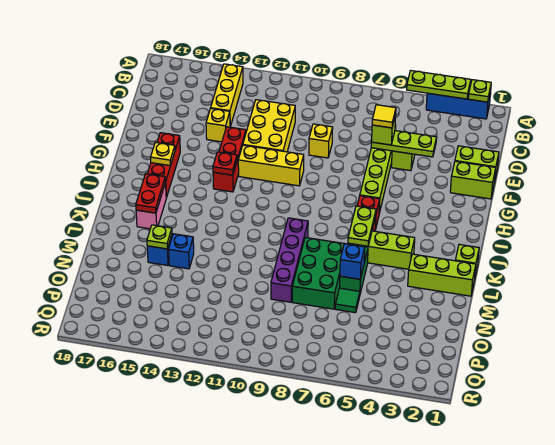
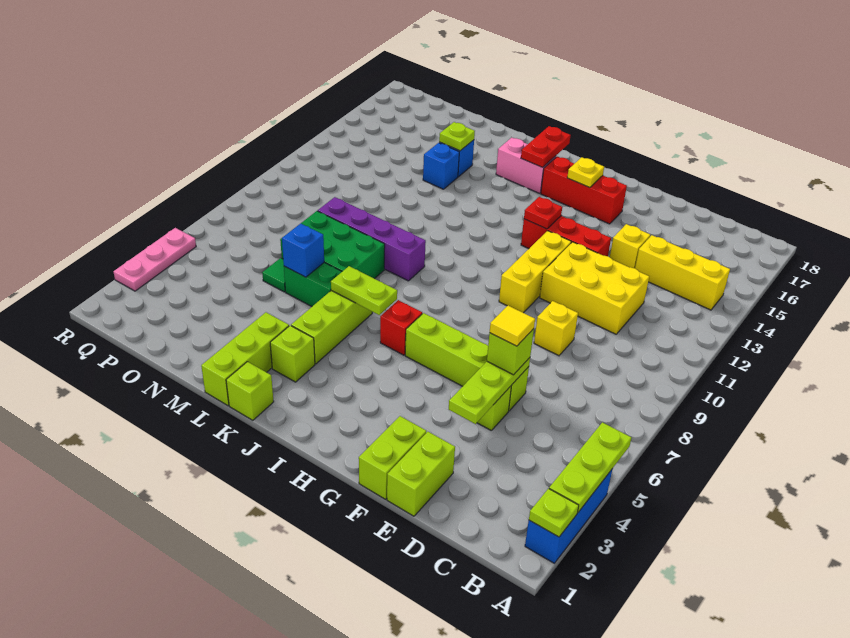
red plate J16:K16 level 2 -> red plate J16:J17 level 2
none -> lime brick K3 level 1
none -> pink plate R3:R5 level 1

